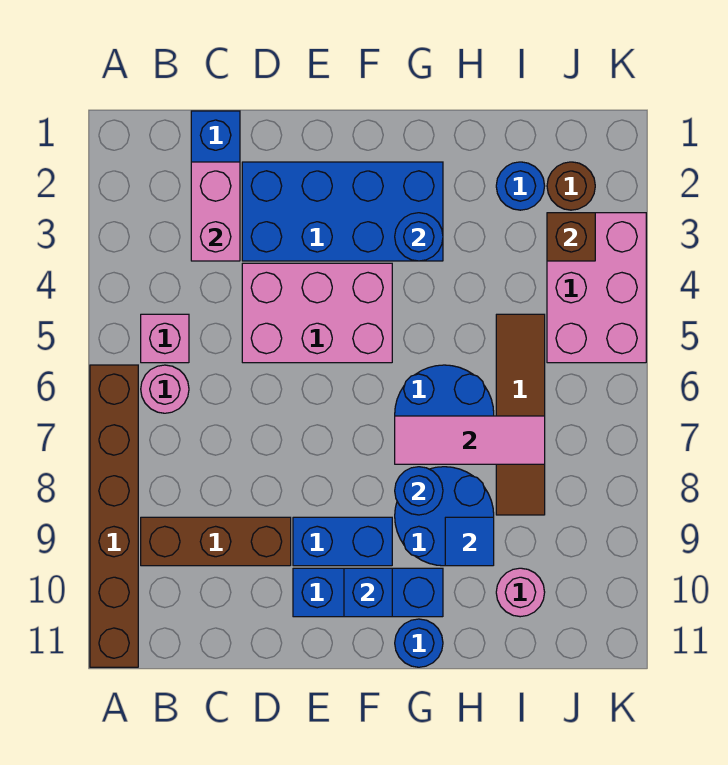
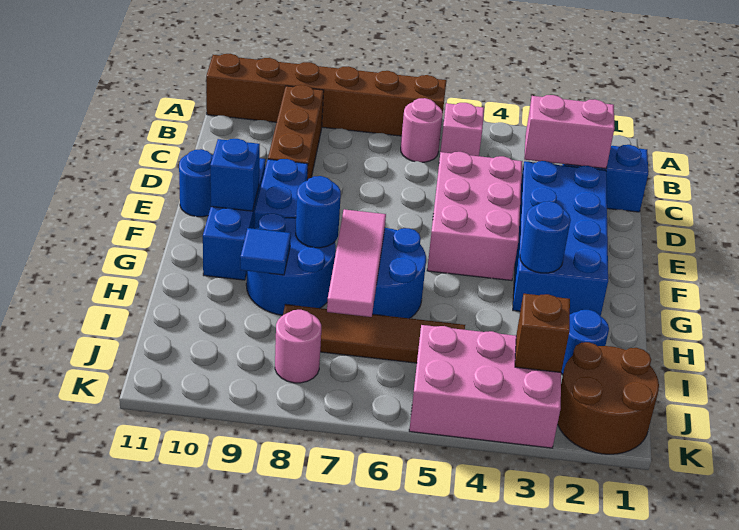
blue round brick G11 level 1 -> blue round brick E11 level 1
pink round brick I10 level 1 -> pink round brick J8 level 1
brown round brick J2 level 1 -> brown round brick J1:K2 level 1

